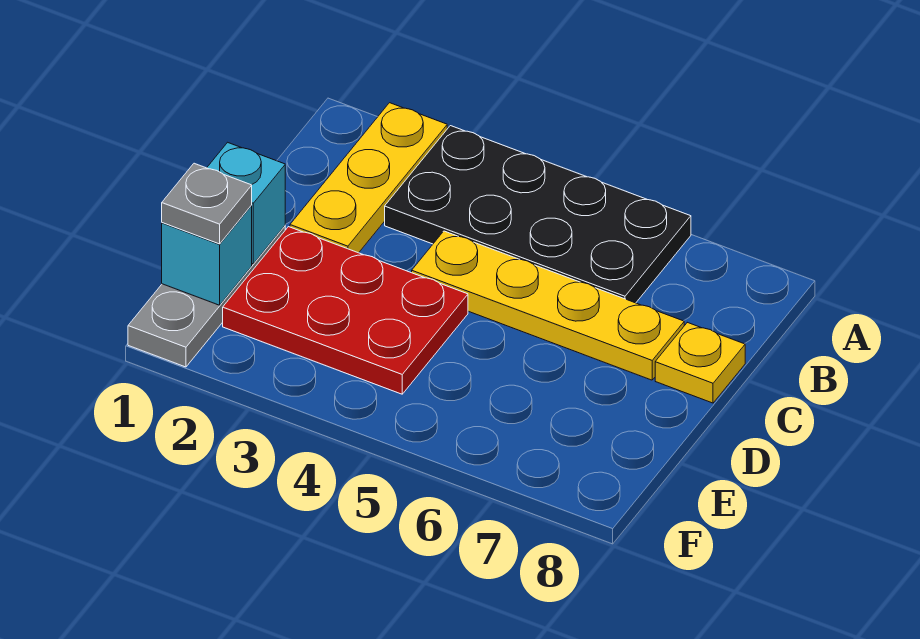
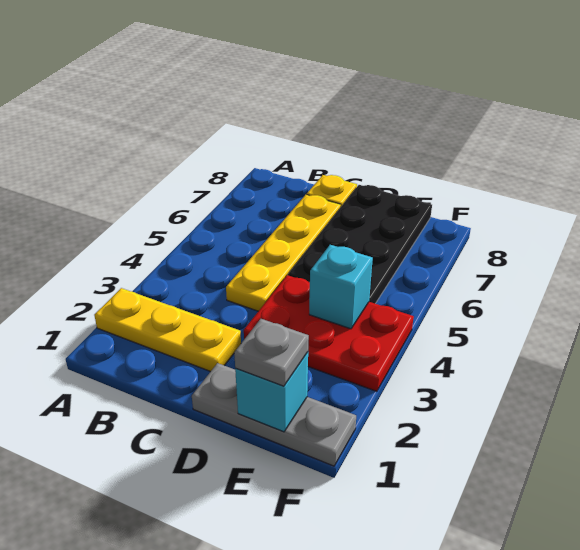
black plate A3:B6 level 1 -> black plate D5:E8 level 1
cyan brick D1 level 2 -> cyan brick E4 level 2
red plate D2:E4 level 1 -> red plate D3:F4 level 1

